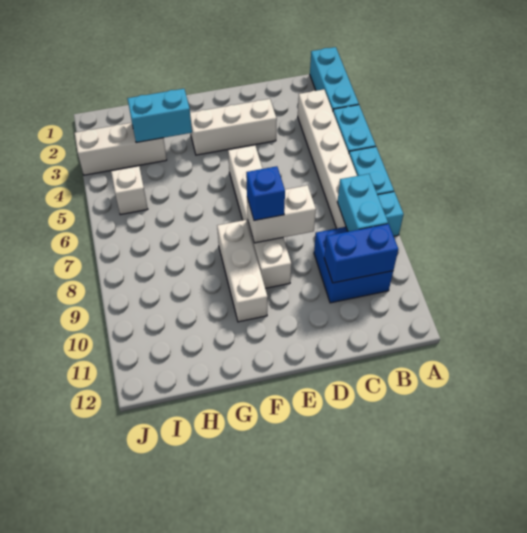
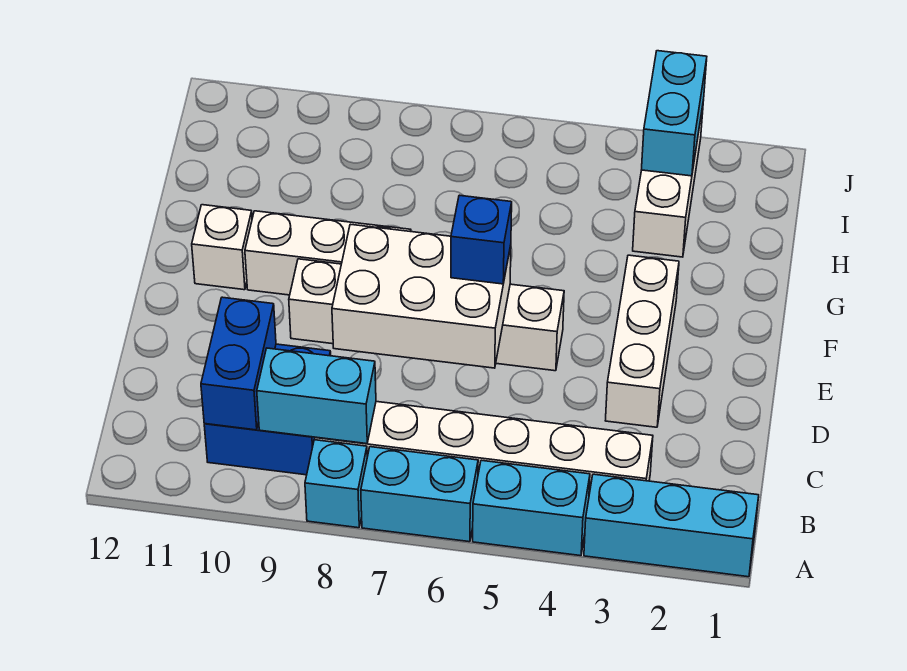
white brick D8:E8 level 2 -> white brick D6:E8 level 2
blue brick E8 level 3 -> blue brick E6 level 3
cyan brick G3:H3 level 2 -> cyan brick I3:J3 level 2
white brick I5 level 1 -> white brick F11 level 1

